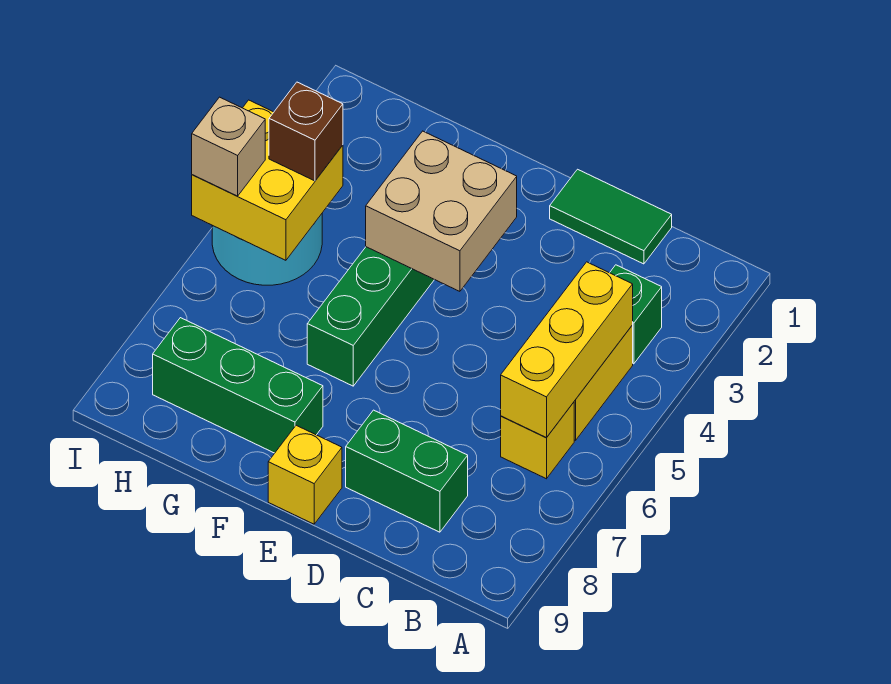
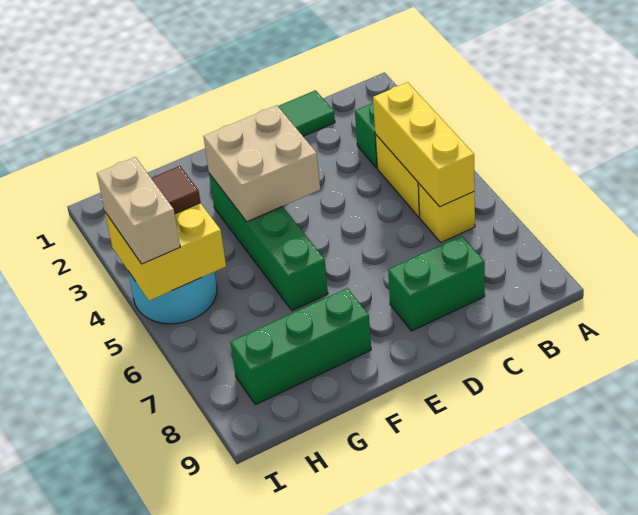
yellow brick E9 level 1 -> none
brown brick H4 level 3 -> brown tile H4 level 3
tan brick I5 level 3 -> tan brick I4:I5 level 3

